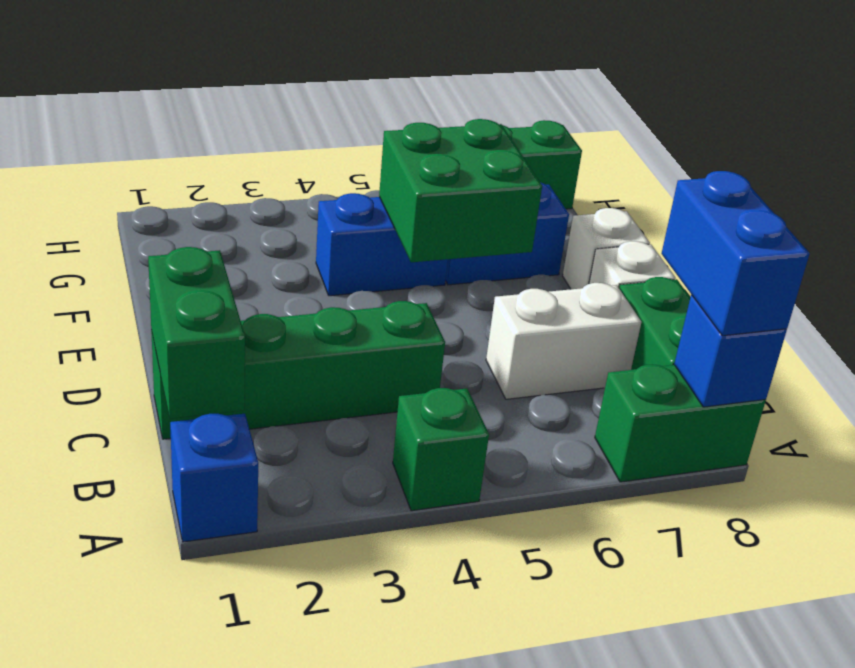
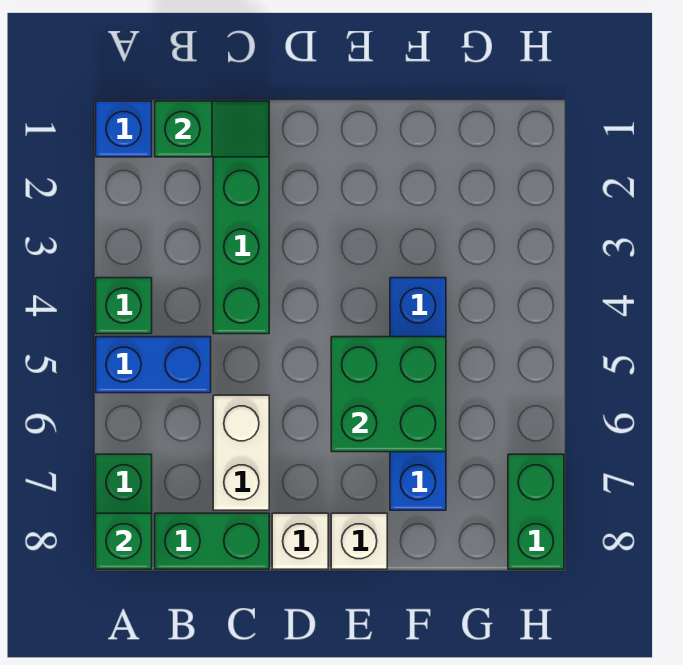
blue brick A8 level 2 -> green brick A8 level 2
blue brick A8:B8 level 3 -> blue brick A5:B5 level 1
green brick B1:C1 level 2 -> green slope B1:C1 level 2 top B

